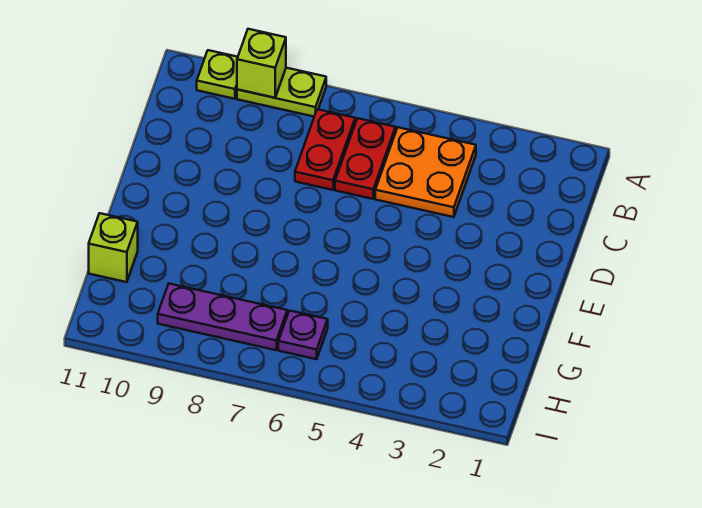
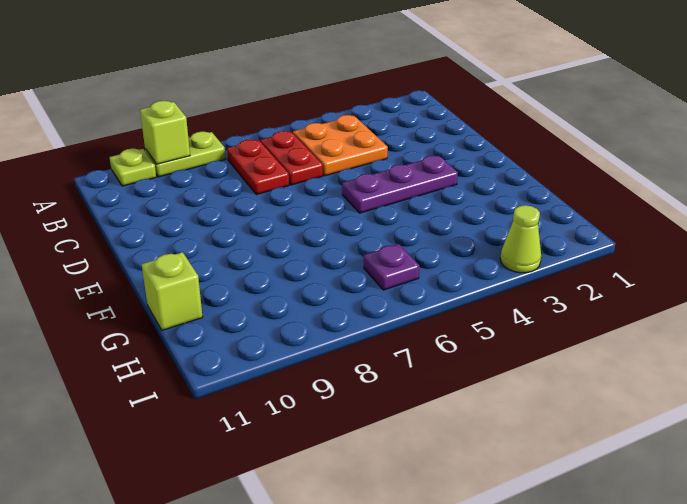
purple plate H7:H9 level 1 -> purple plate E3:E5 level 1
none -> lime cone I3 level 1

